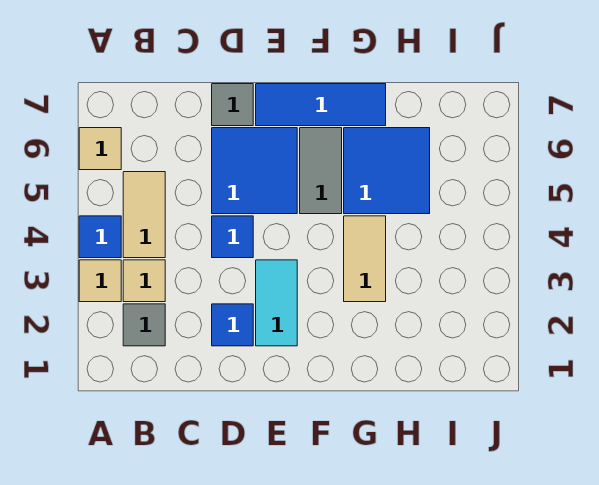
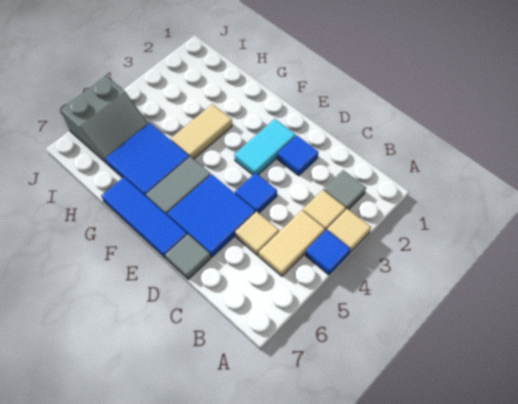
tan tile A6 level 1 -> tan tile C5 level 1
none -> grey slope I5:J6 level 1 top J

